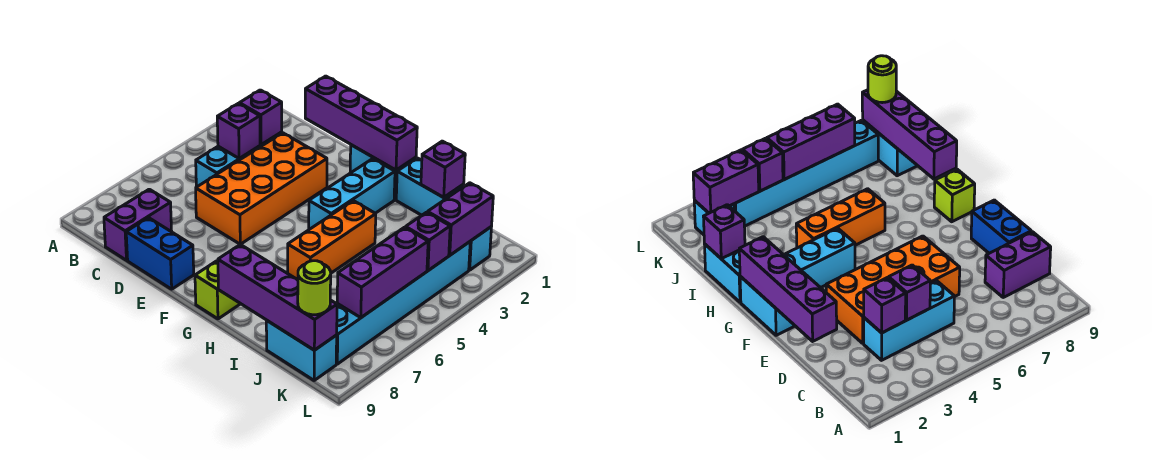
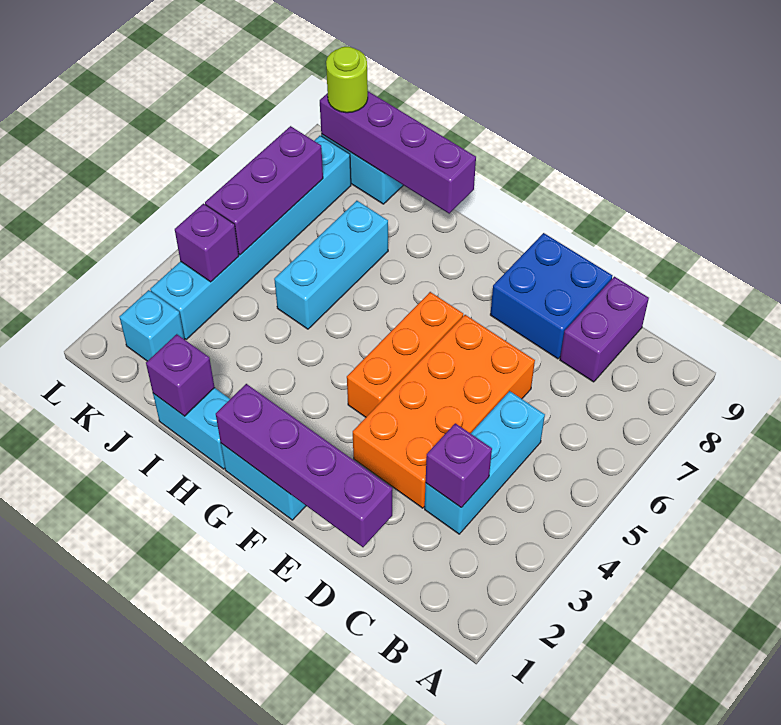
purple brick C4 level 2 -> none
blue brick D9:E9 level 1 -> blue brick D8:E9 level 1
cyan brick G2:G4 level 1 -> cyan brick I5:I7 level 1
lime brick G9 level 1 -> none
orange brick H4:H6 level 1 -> orange brick F4:F6 level 1
purple brick K2:K3 level 2 -> none

